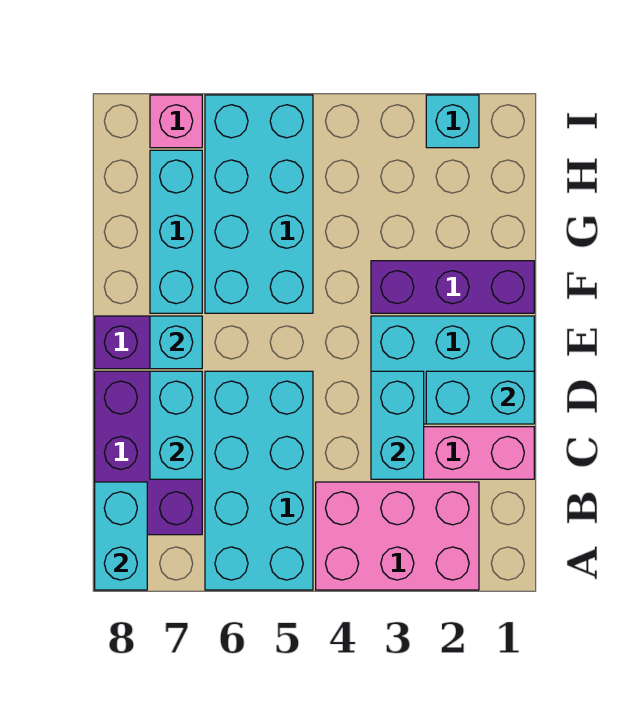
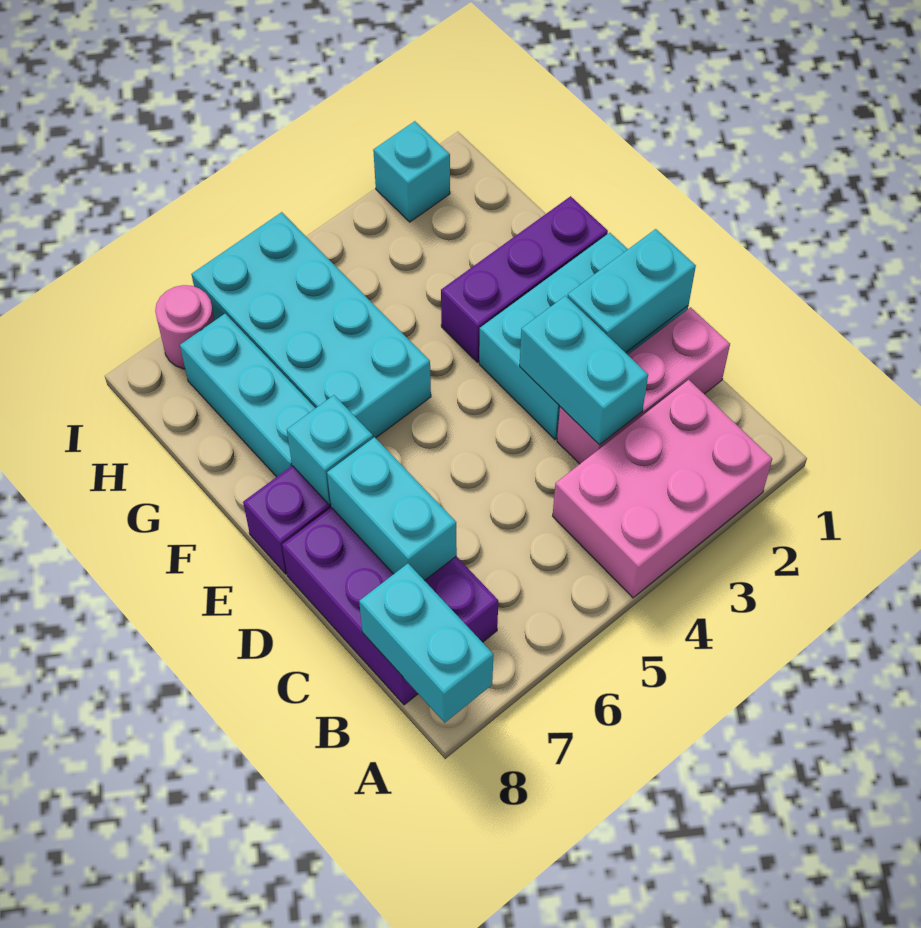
cyan brick A5:D6 level 1 -> none
pink brick I7 level 1 -> pink round brick I7 level 1

